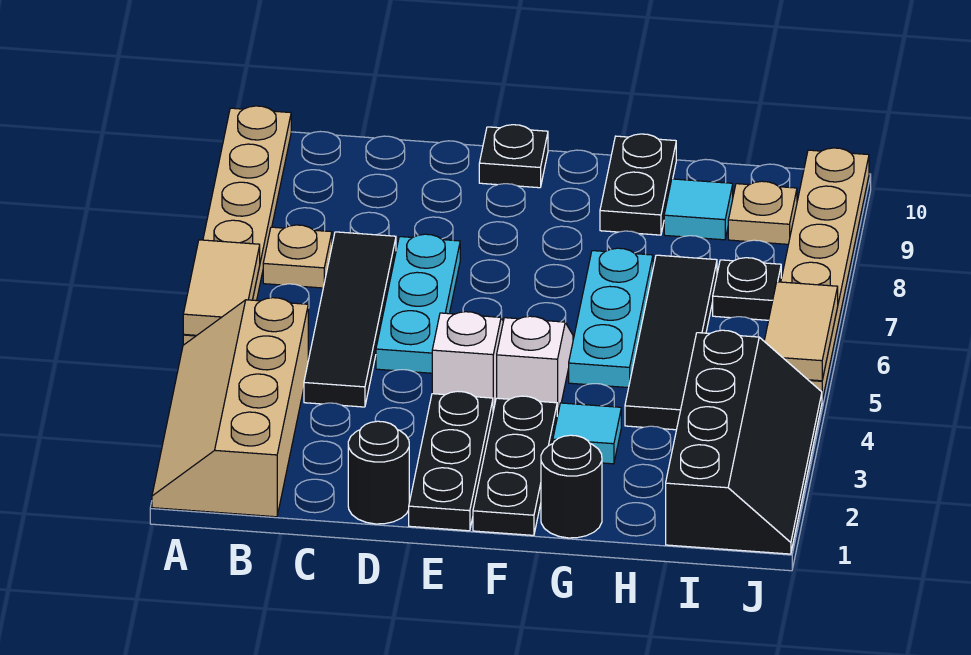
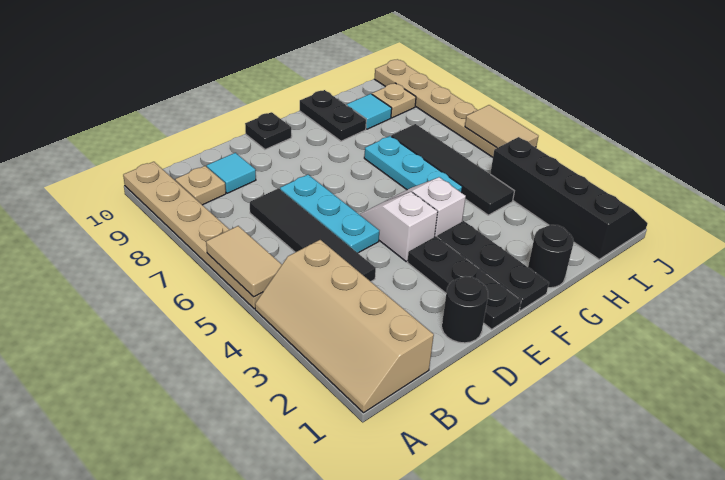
tan plate B7 level 1 -> tan plate B9 level 1
cyan tile G3 level 1 -> cyan tile C9 level 1
black plate I7 level 1 -> none

